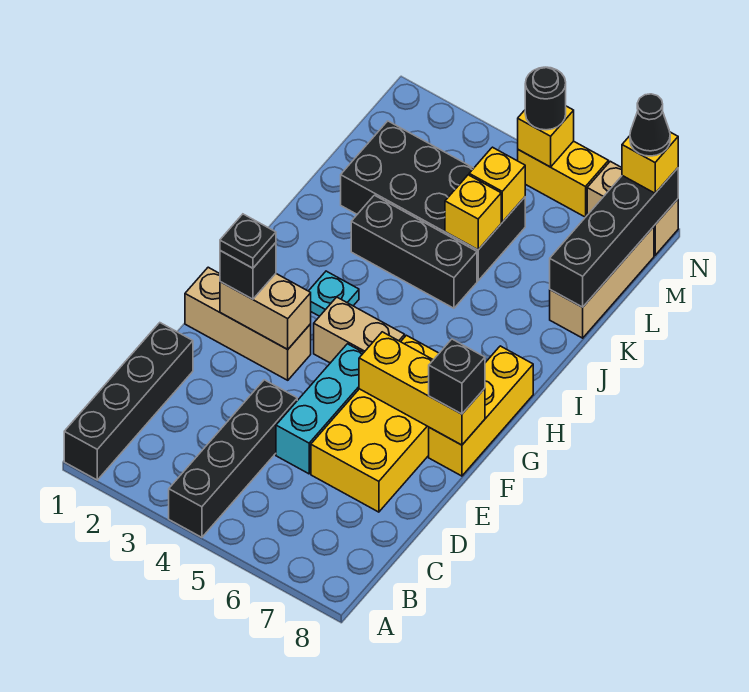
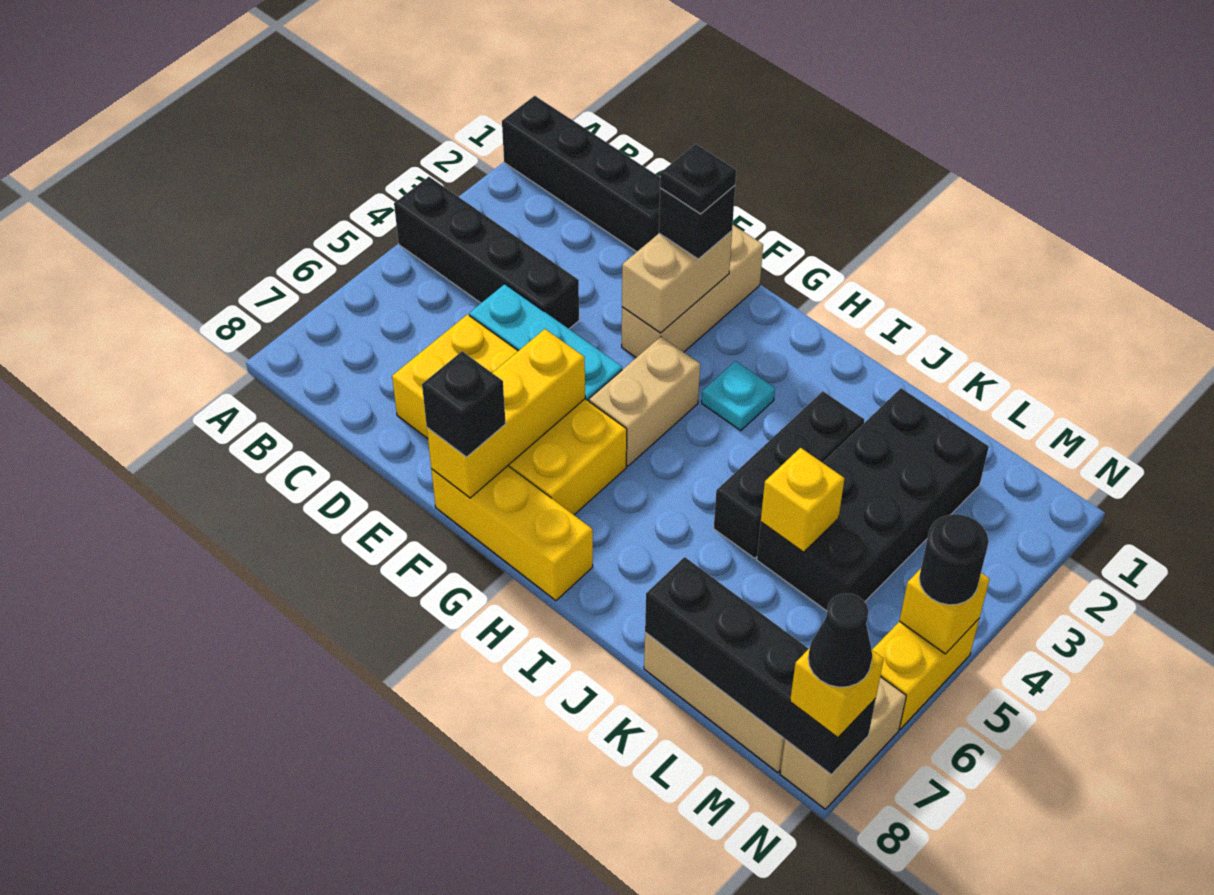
yellow brick L5 level 2 -> none

